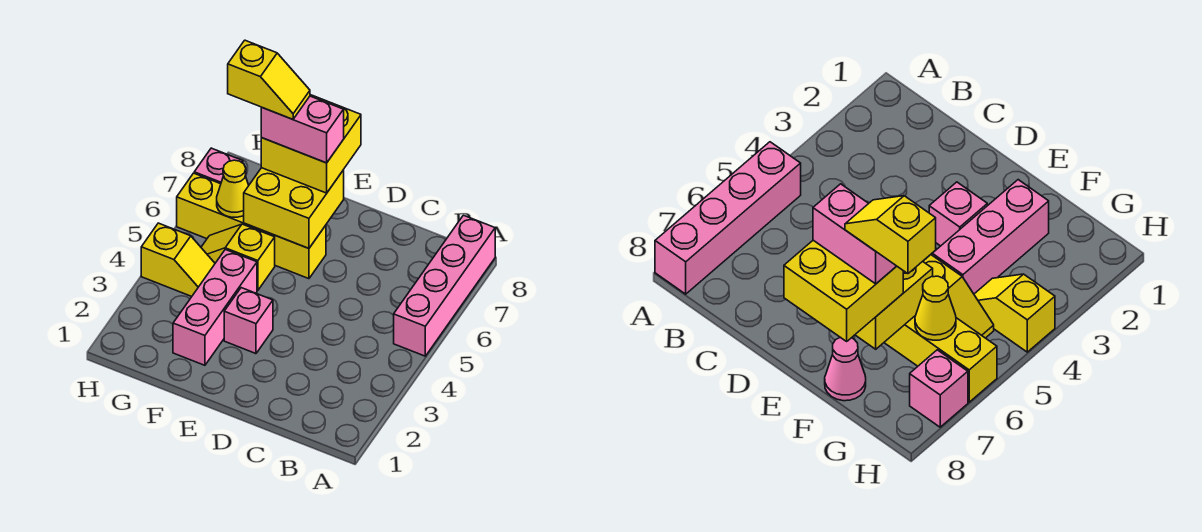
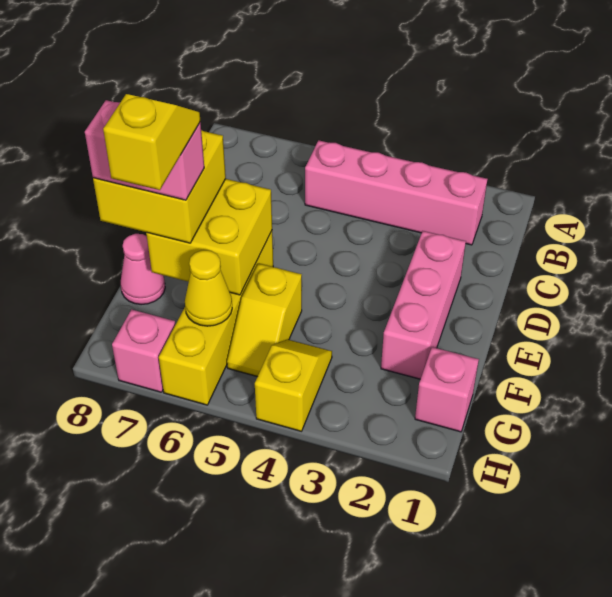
pink brick A5:A8 level 1 -> pink brick B2:B5 level 1
pink brick E3 level 1 -> pink brick G1 level 1
pink brick E7:F7 level 4 -> pink brick F7:F8 level 4
pink brick F2:F4 level 1 -> pink brick D2:F2 level 1

